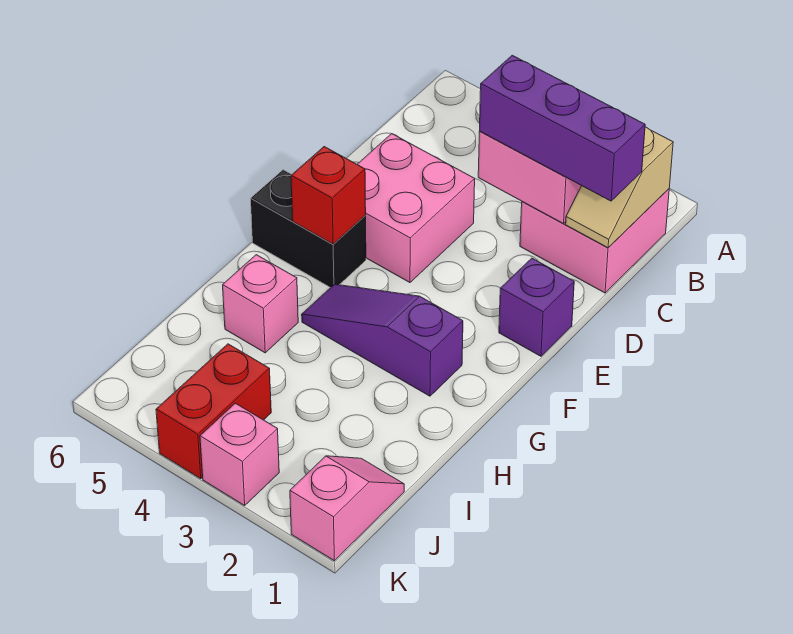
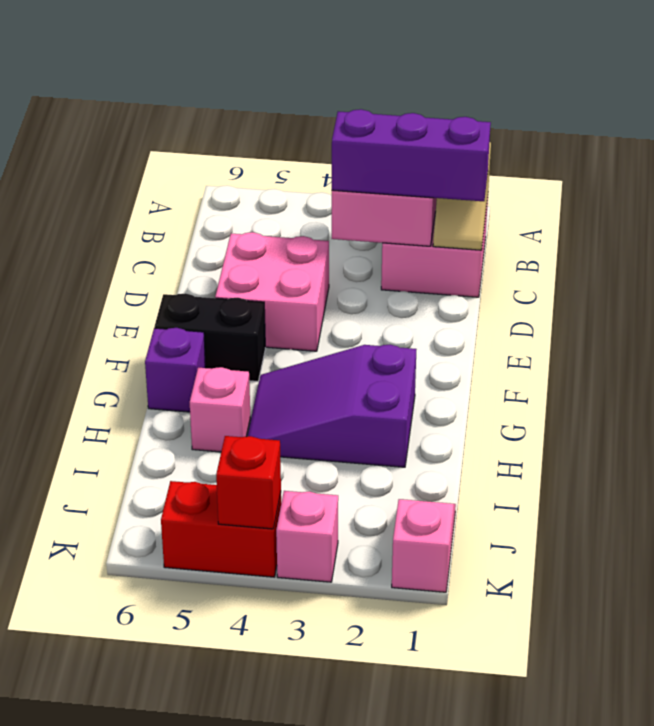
purple brick E1 level 1 -> purple brick G6 level 1
red brick F5 level 2 -> red brick K4 level 2
purple slope G2:G4 level 1 top 2 -> purple slope G2:H4 level 1 top 2
red brick J4:K4 level 1 -> red brick K4:K5 level 1

